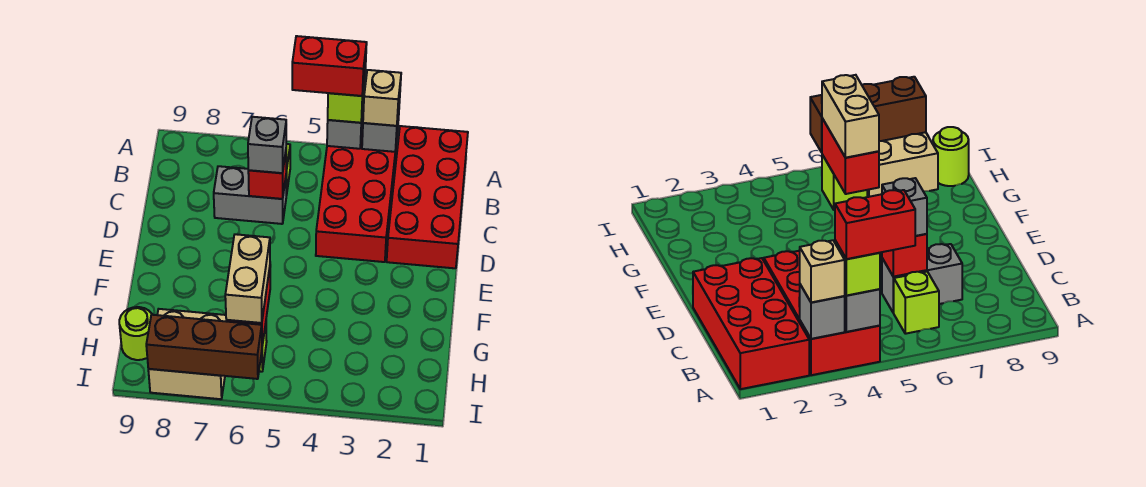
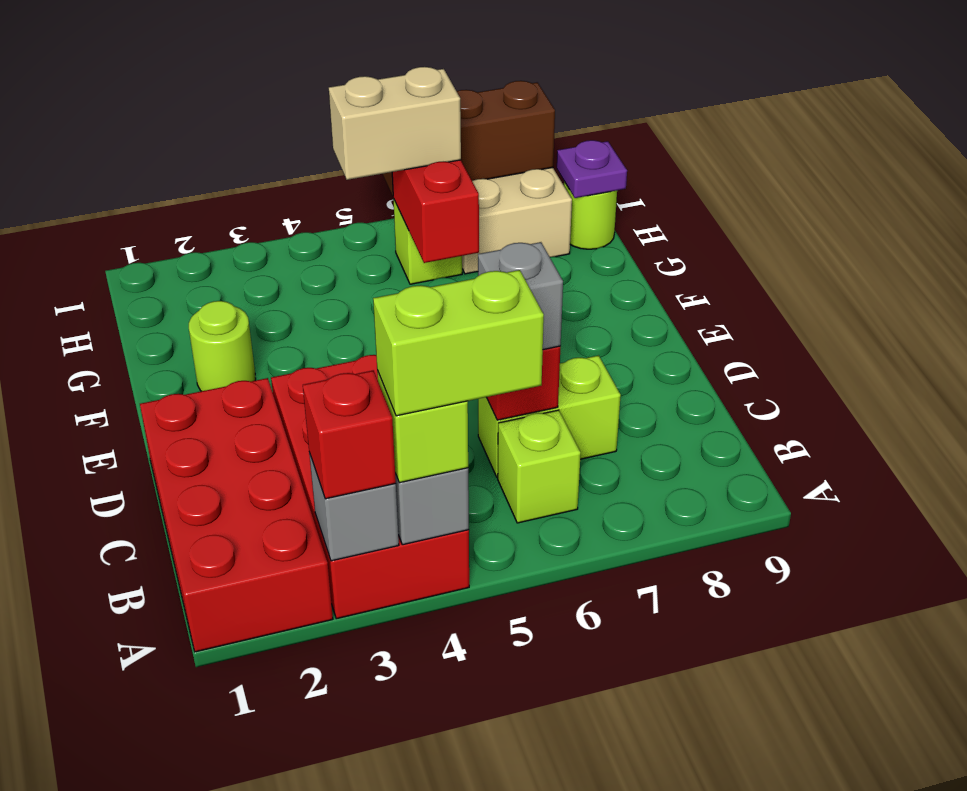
tan brick A3 level 3 -> red brick A3 level 3
red brick A4:A5 level 4 -> lime brick A4:A5 level 4
grey brick C6:C7 level 1 -> lime brick C6:C7 level 1
none -> lime round brick F2 level 1
tan brick G6:H6 level 3 -> tan brick H5:H6 level 3
none -> purple plate H9 level 2

